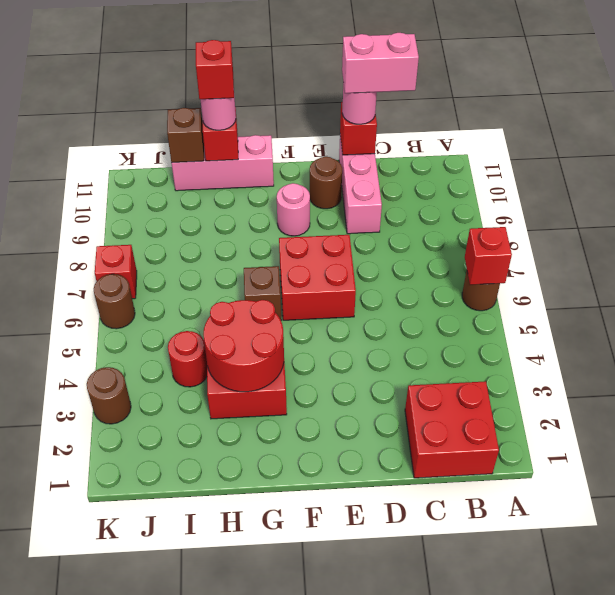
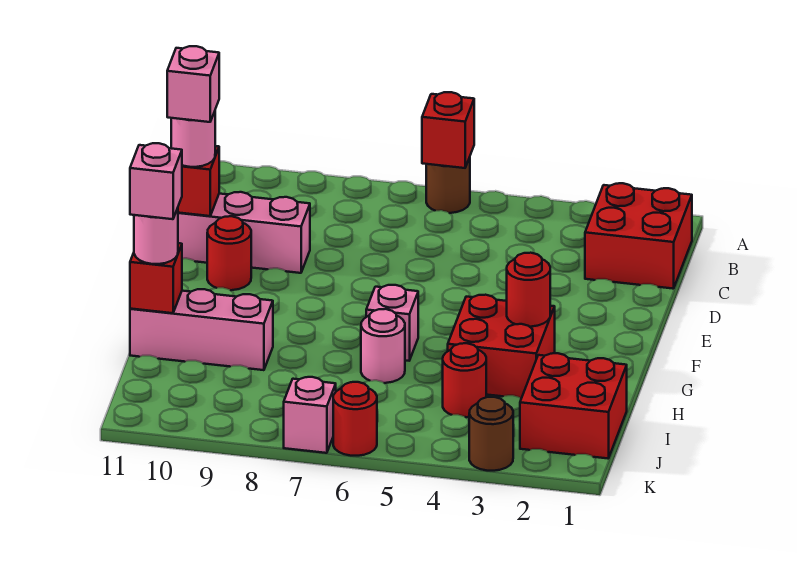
pink brick C11:D11 level 4 -> pink brick D11 level 4
red brick E6:F7 level 1 -> red brick I1:J2 level 1
brown round brick E10 level 1 -> red round brick E10 level 1
pink round brick F9 level 1 -> pink round brick H6 level 1
red round brick G3:H4 level 2 -> red round brick G3 level 2
brown brick G6 level 1 -> pink brick G6 level 1
pink brick G11:I11 level 1 -> pink brick H9:H11 level 1
red brick H11 level 4 -> pink brick H11 level 4
brown brick I11 level 2 -> none
brown round brick K6 level 1 -> red round brick K6 level 1
red brick K7 level 1 -> pink brick K7 level 1

